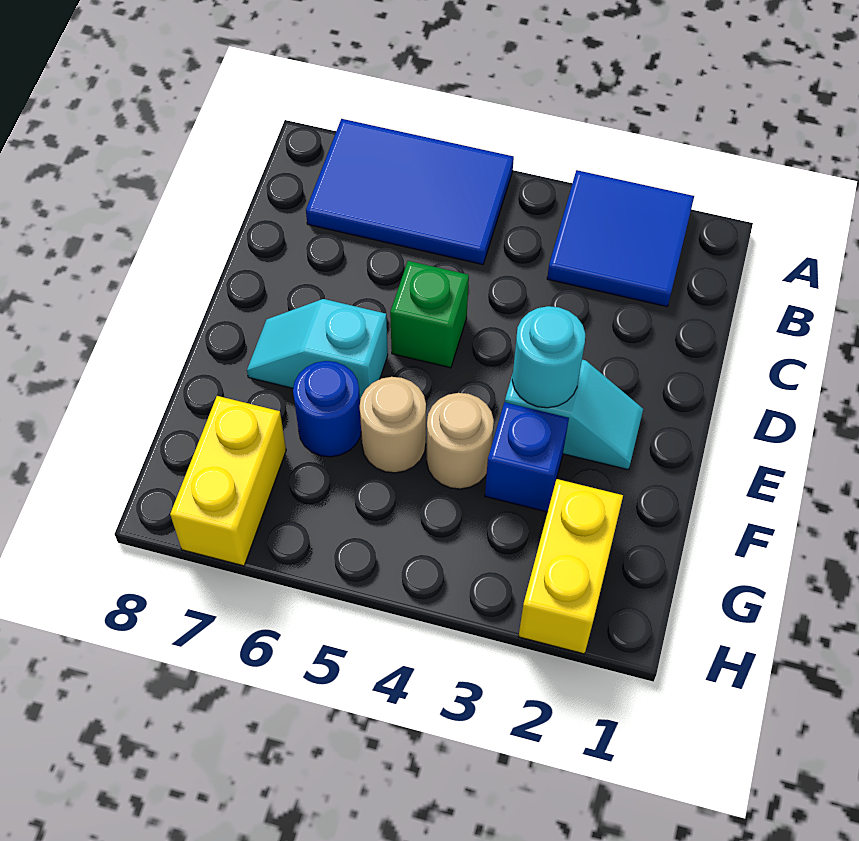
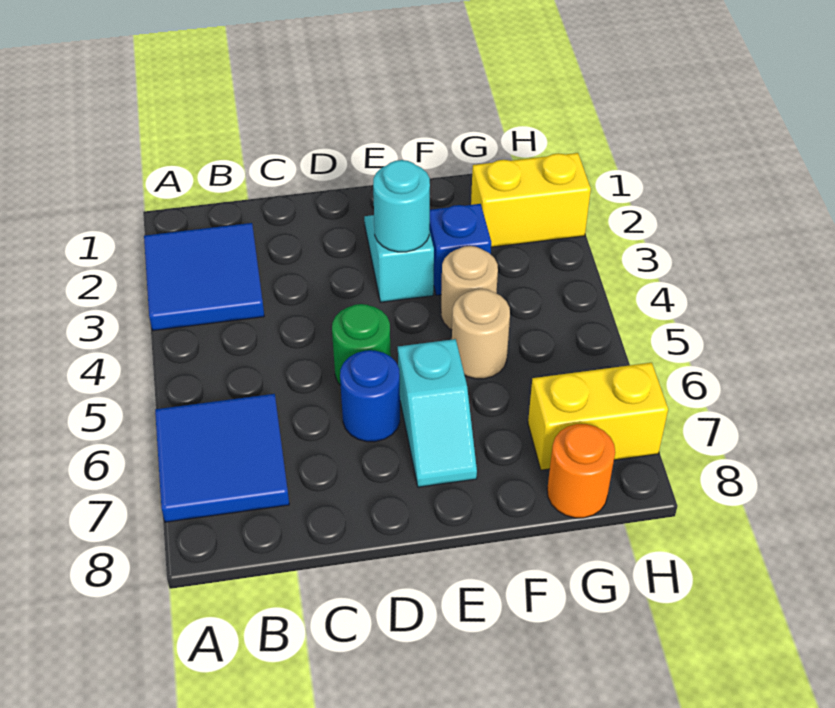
blue tile A5:B7 level 1 -> blue tile A6:B7 level 1
green brick D5 level 1 -> green round brick D5 level 1
blue round brick F6 level 1 -> blue round brick D6 level 1
none -> orange round brick G8 level 1

